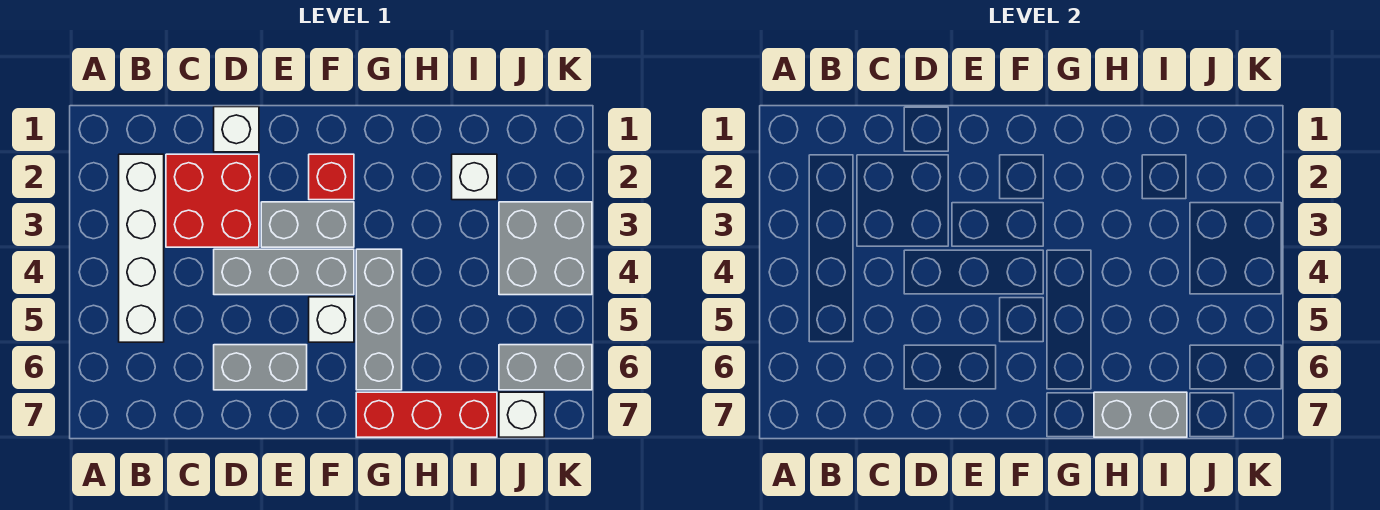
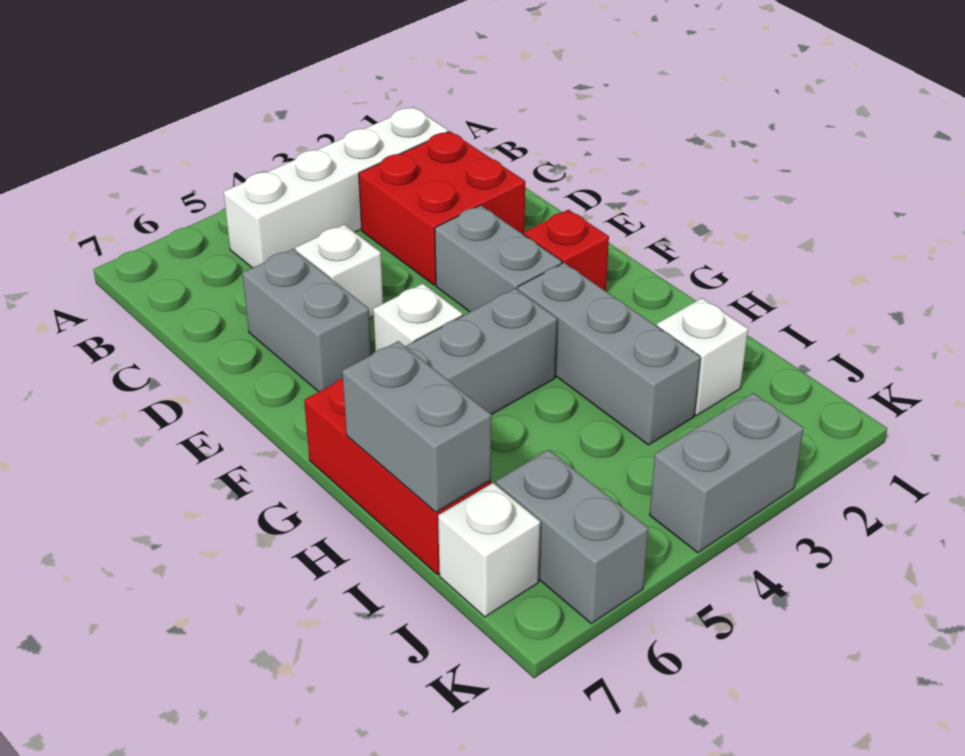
white brick D1 level 1 -> white brick D5 level 1
grey brick D4:F4 level 1 -> grey brick G3:I3 level 1
grey brick J3:K4 level 1 -> grey brick K3:K4 level 1

